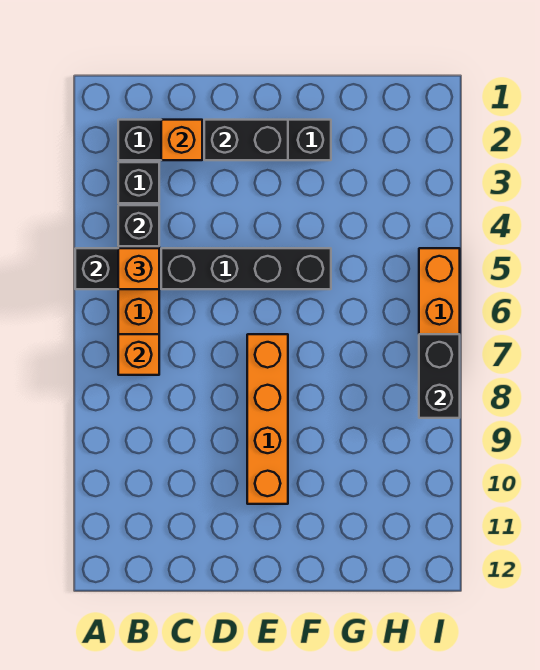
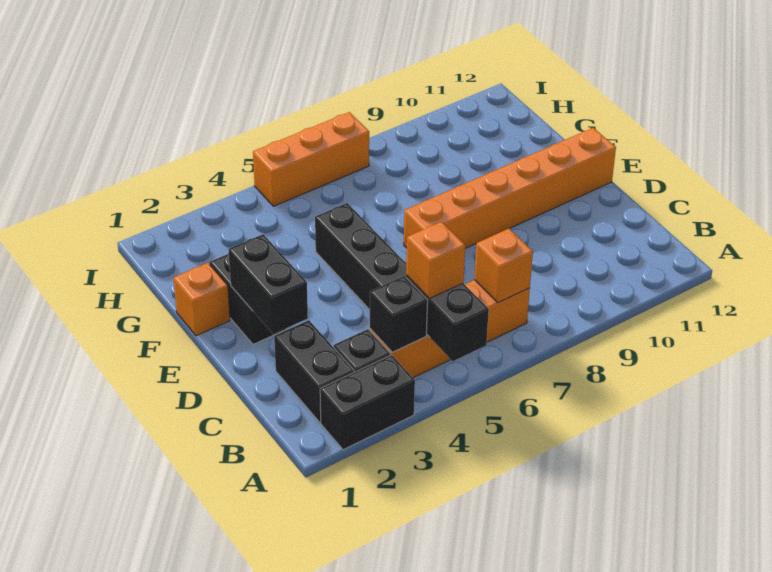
orange brick C2 level 2 -> orange brick F1 level 1
orange brick E7:E10 level 1 -> orange brick E7:E12 level 1
black brick I7:I8 level 2 -> black brick A2:A3 level 1

